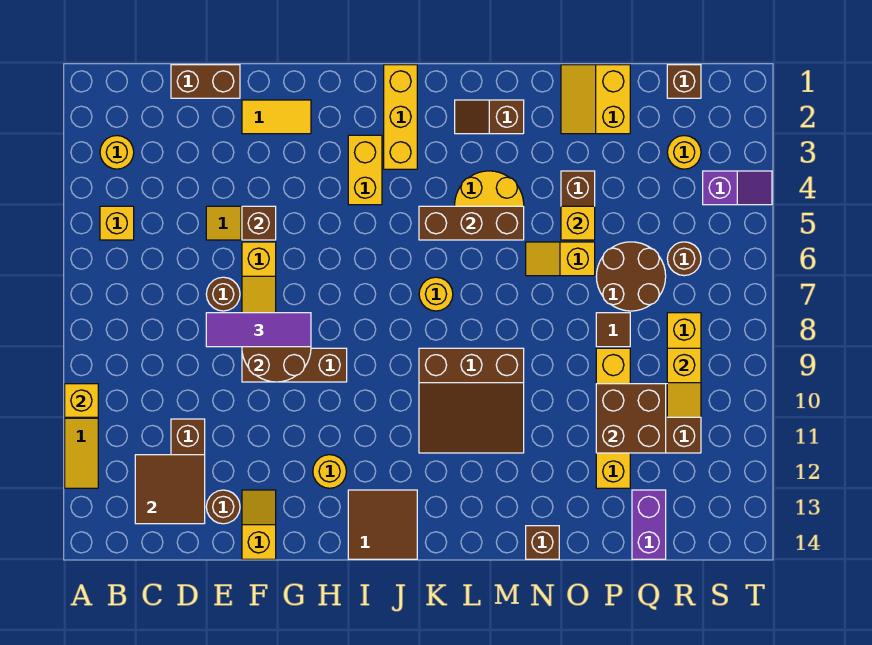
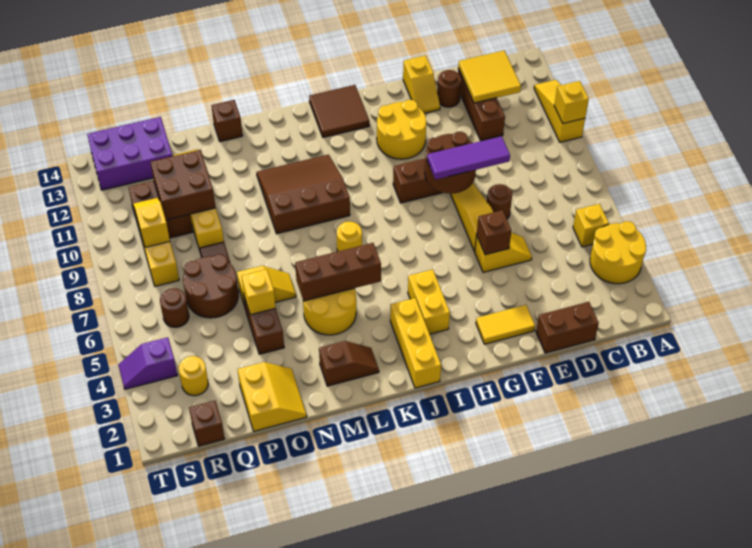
yellow round brick B3 level 1 -> yellow round brick A3:B4 level 1
brown tile C12:D13 level 2 -> yellow tile C12:D13 level 2
yellow round brick H12 level 1 -> yellow round brick G11:H12 level 1
purple brick Q13:Q14 level 1 -> purple brick Q13:S14 level 1

